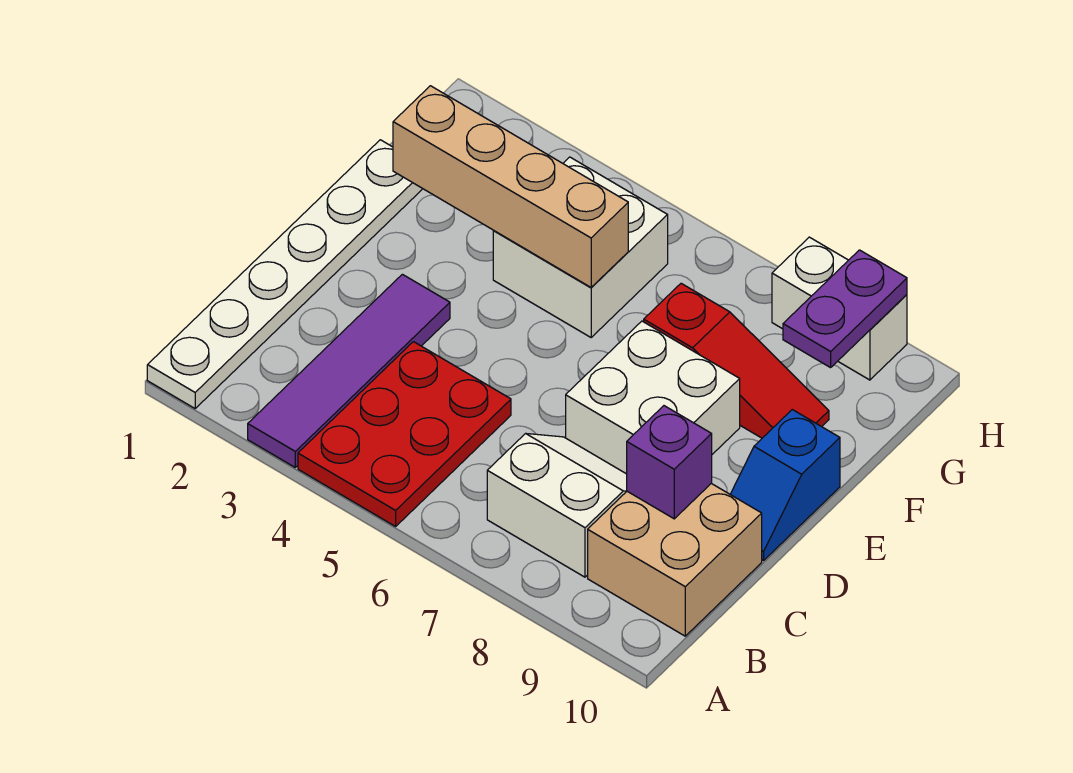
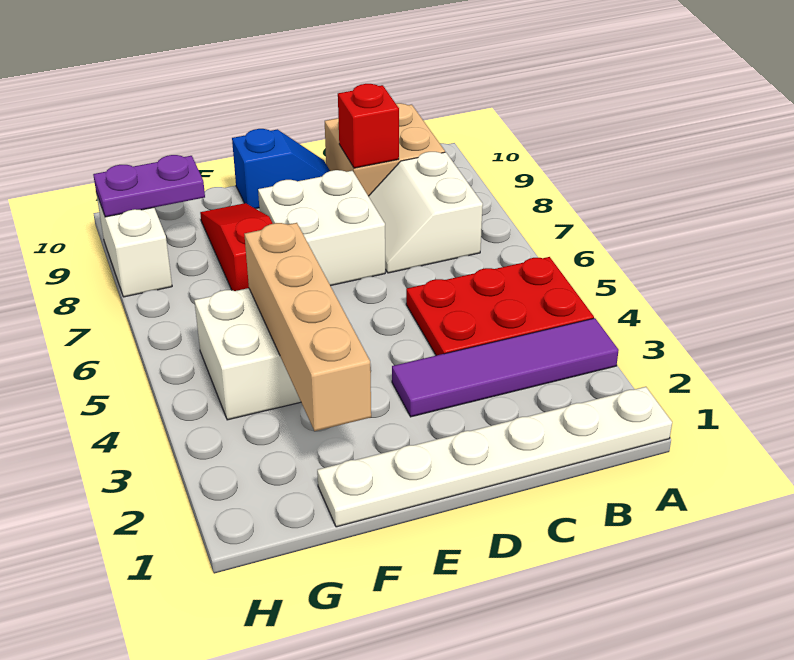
purple brick C9 level 2 -> red brick C9 level 2

